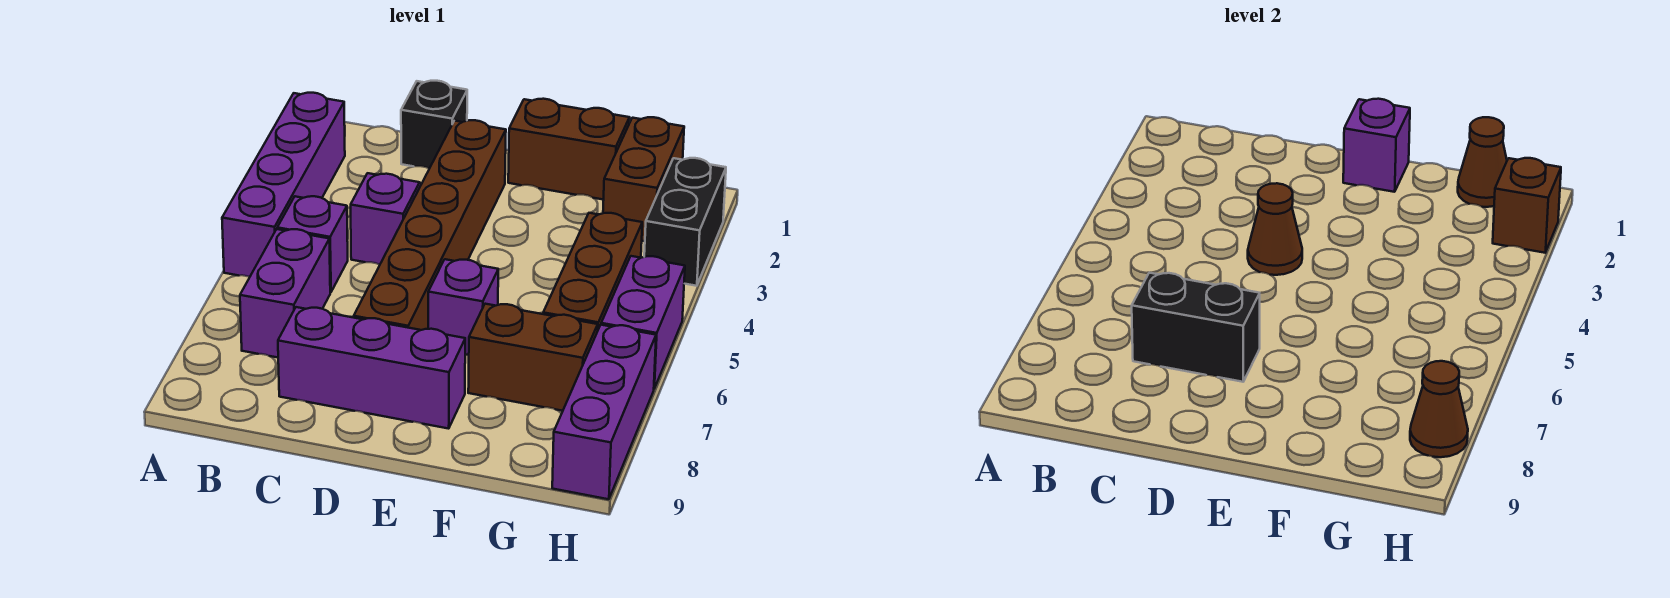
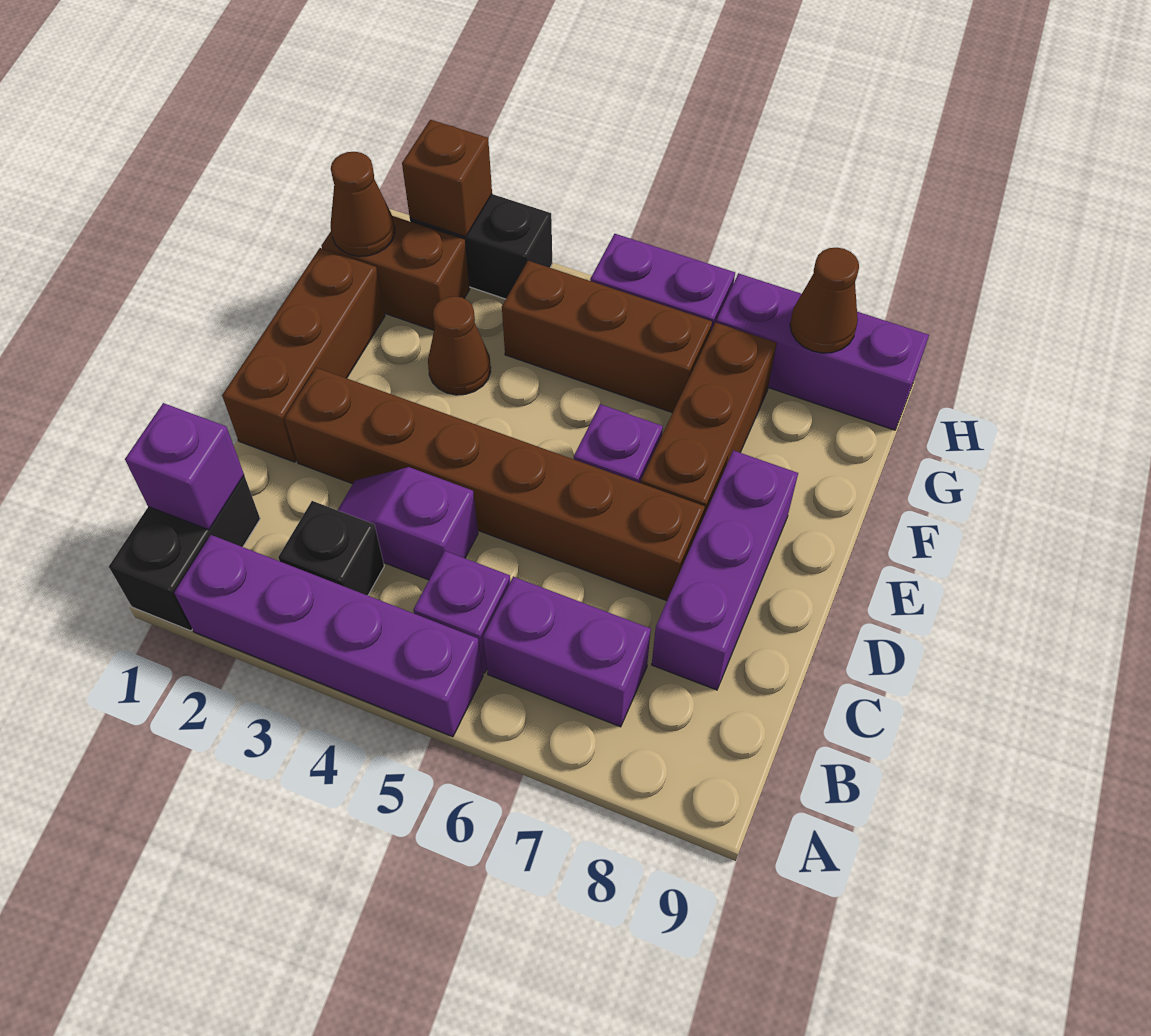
black brick C1 level 1 -> black brick B3 level 1
black brick C7:D7 level 2 -> black brick A1:B1 level 1
brown cone D4 level 2 -> brown cone F3 level 1
brown brick E1:F1 level 1 -> brown brick D1:F1 level 1
purple brick E1 level 2 -> purple brick B1 level 2
brown brick F7:G7 level 1 -> brown brick E7:G7 level 1

